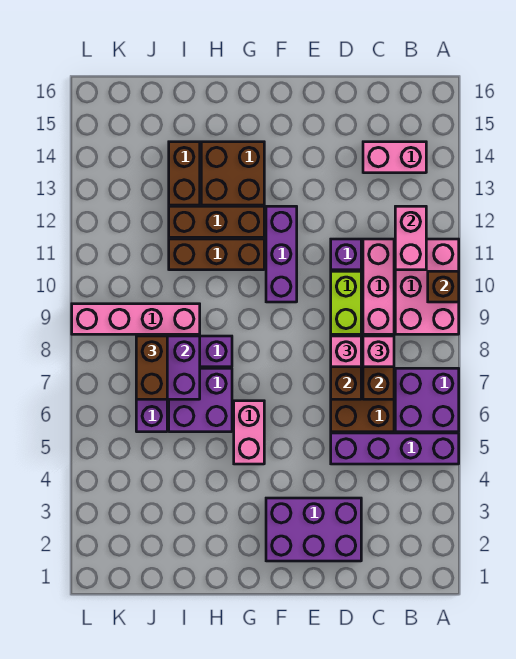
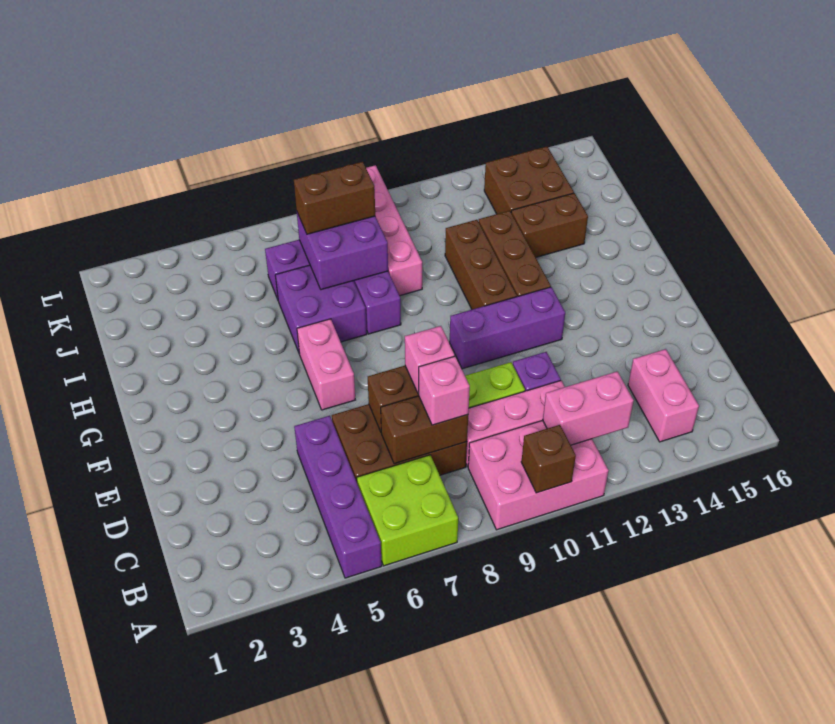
purple brick A6:B7 level 1 -> lime brick A6:B7 level 1
purple brick D2:F3 level 1 -> none
pink brick G5:G6 level 1 -> pink brick F6:G6 level 1
brown brick G13:H14 level 1 -> brown brick J13:K14 level 1

